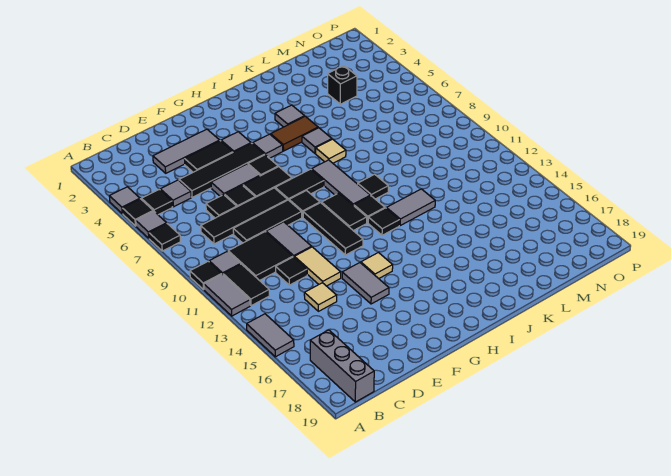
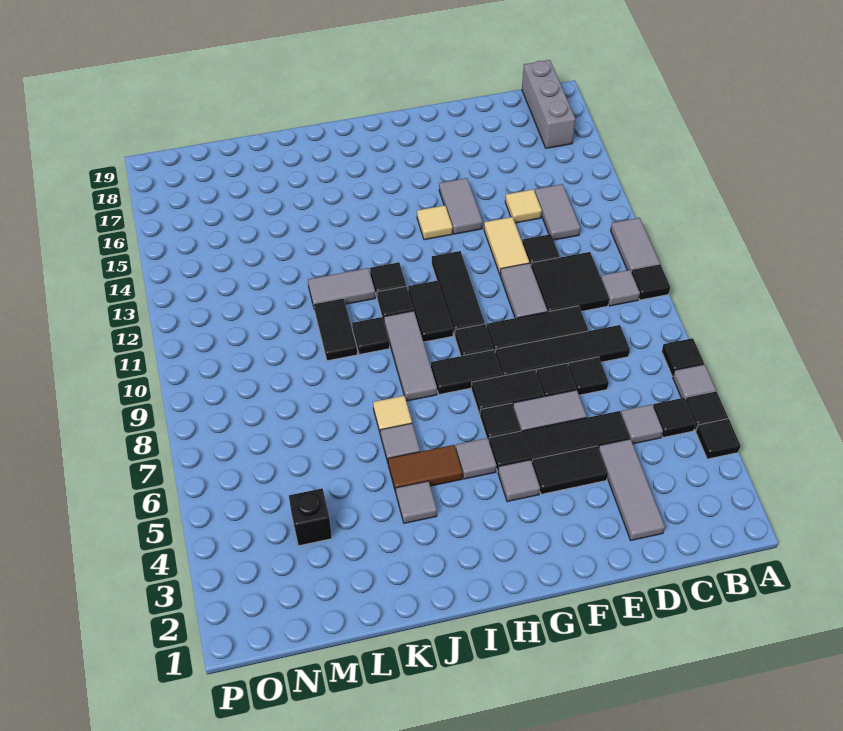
grey tile A4 level 1 -> black tile A4 level 1
grey tile A14:A15 level 1 -> grey tile C13:C14 level 1
black tile B11:B12 level 1 -> black tile K10:K11 level 1
grey tile D3:F3 level 1 -> grey tile D2:D4 level 1

